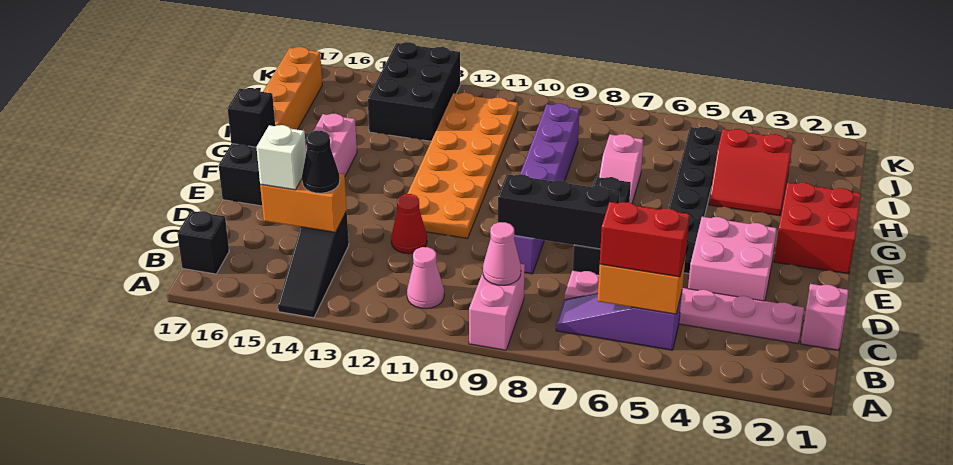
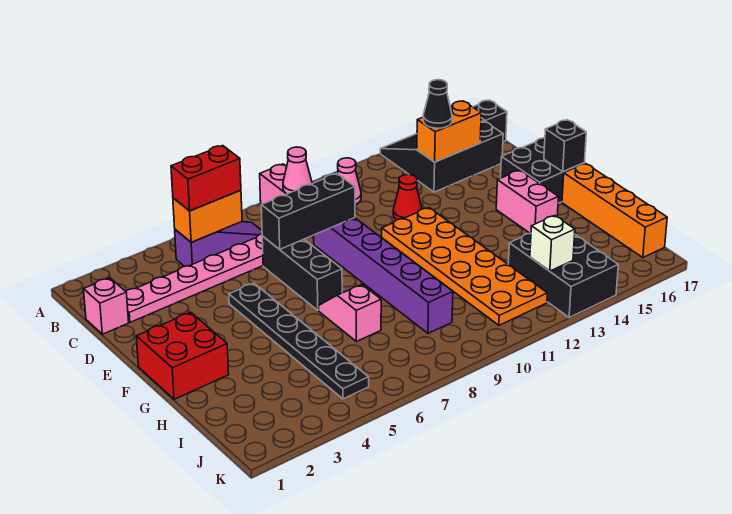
black slope A14:C14 level 1 top C -> black slope A14:C16 level 1 top C
white brick C15 level 3 -> white brick J13 level 2
pink brick D3:E4 level 1 -> none
red slope H3:I4 level 1 top I -> none

